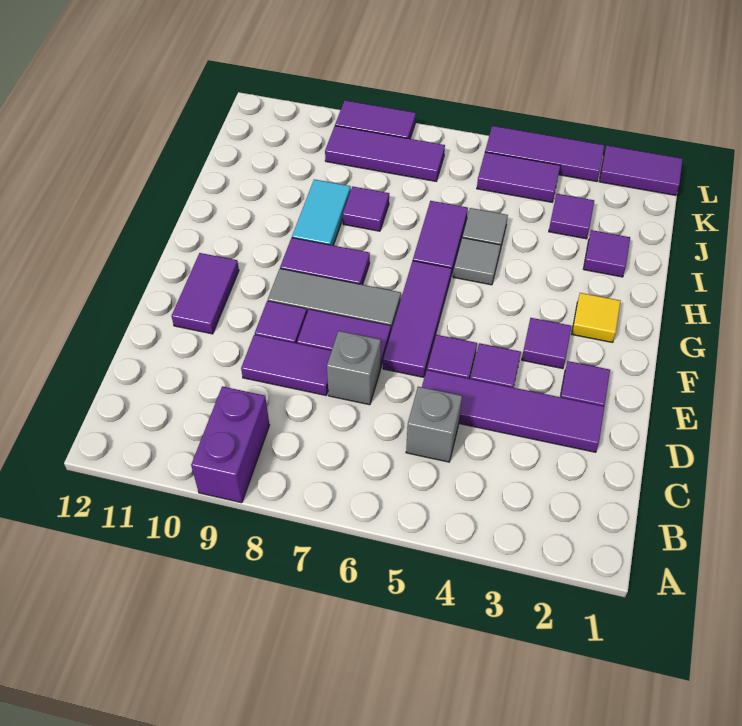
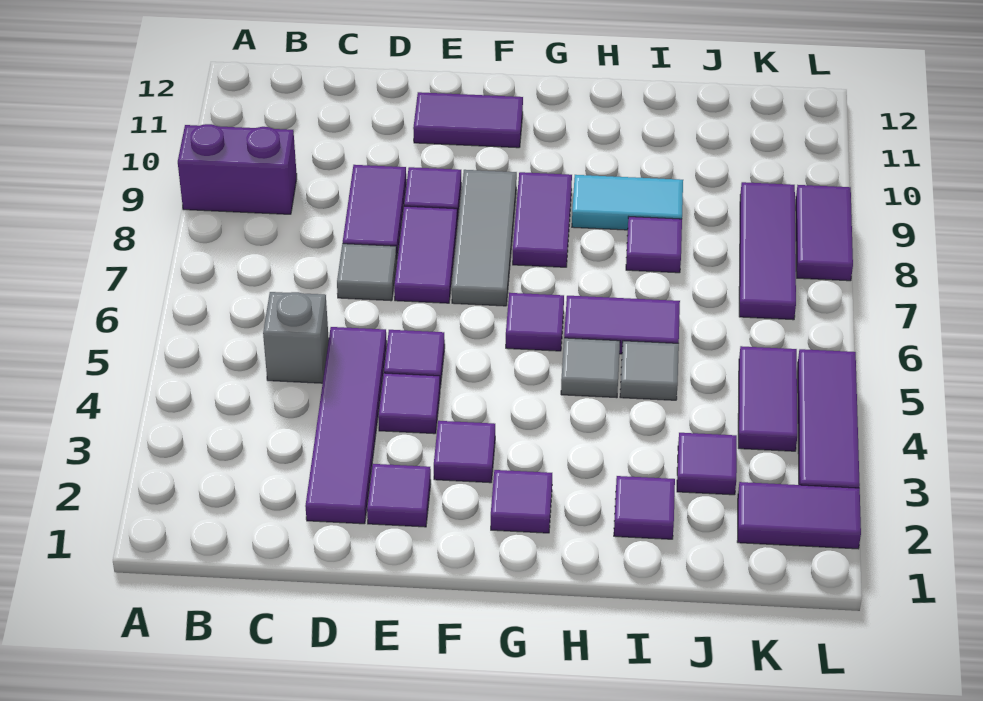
grey brick D7 level 1 -> grey tile D7 level 1
purple tile E6:G6 level 1 -> purple tile G6 level 1
yellow tile G2 level 1 -> purple tile G2 level 1
purple tile L1:L2 level 1 -> purple tile K2:L2 level 1

